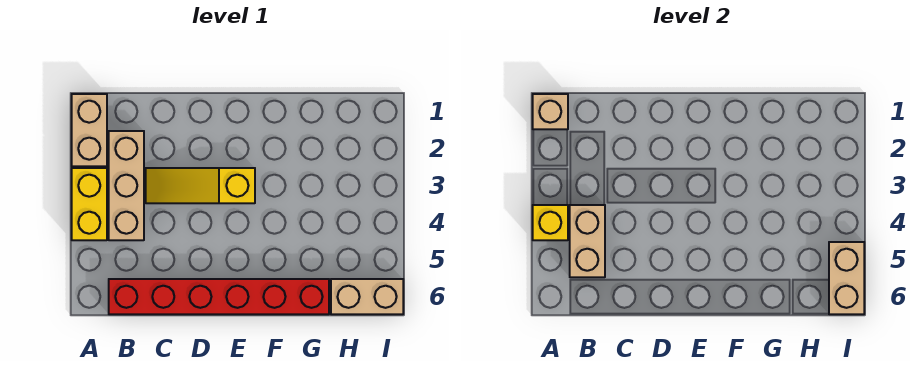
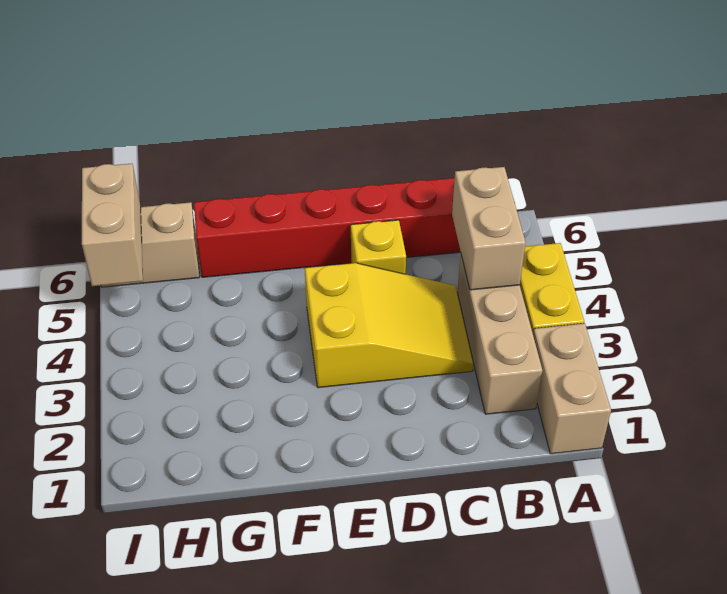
tan brick A1 level 2 -> none
yellow brick A4 level 2 -> yellow brick D5 level 1
yellow slope C3:E3 level 1 top E -> yellow slope C3:E4 level 1 top E

